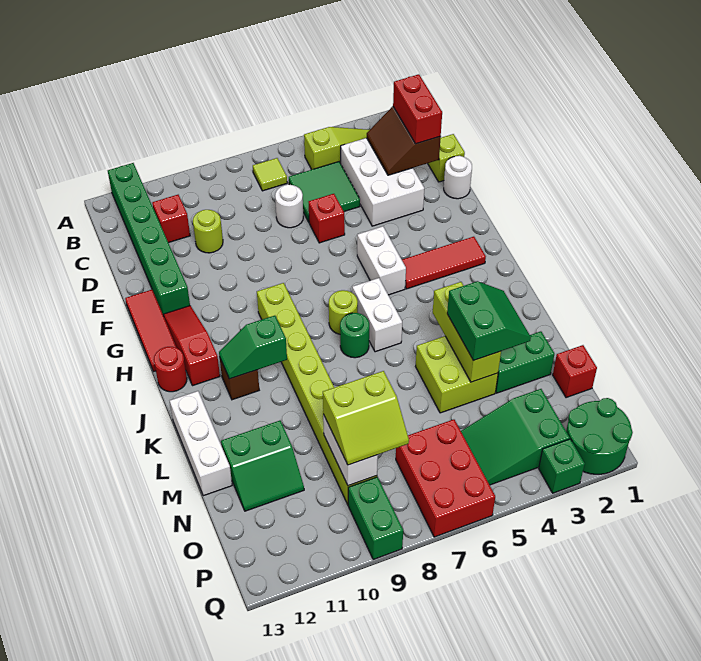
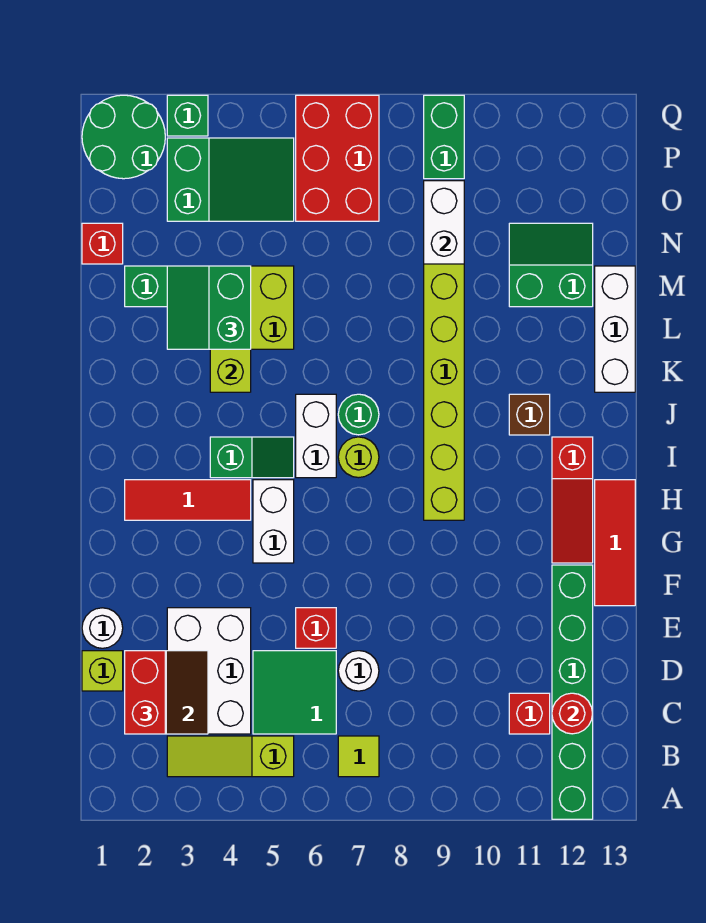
lime round brick D10 level 1 -> none
red round brick I13 level 1 -> red round brick C12 level 2
green slope J10:J11 level 2 top 10 -> green slope I4:I5 level 1 top 4
lime slope N8:O9 level 3 top N -> none

